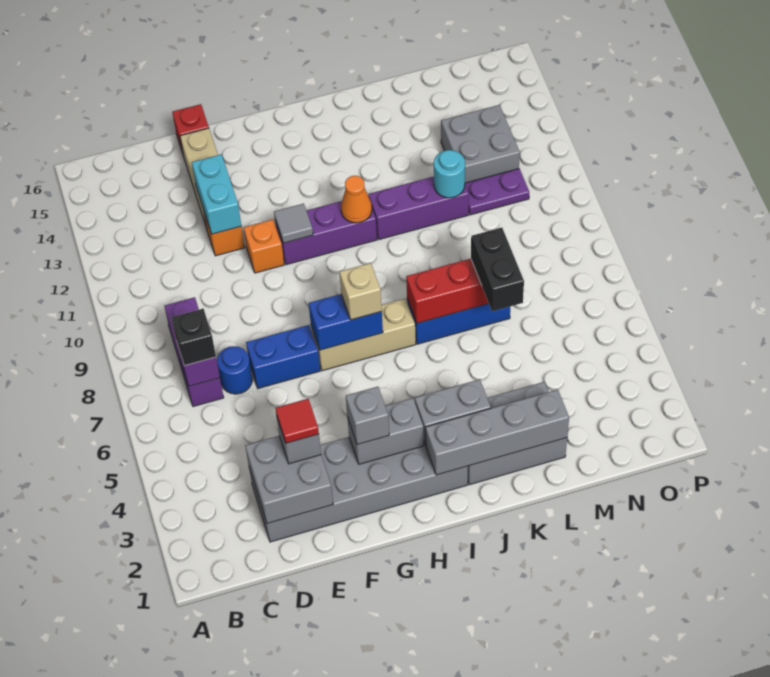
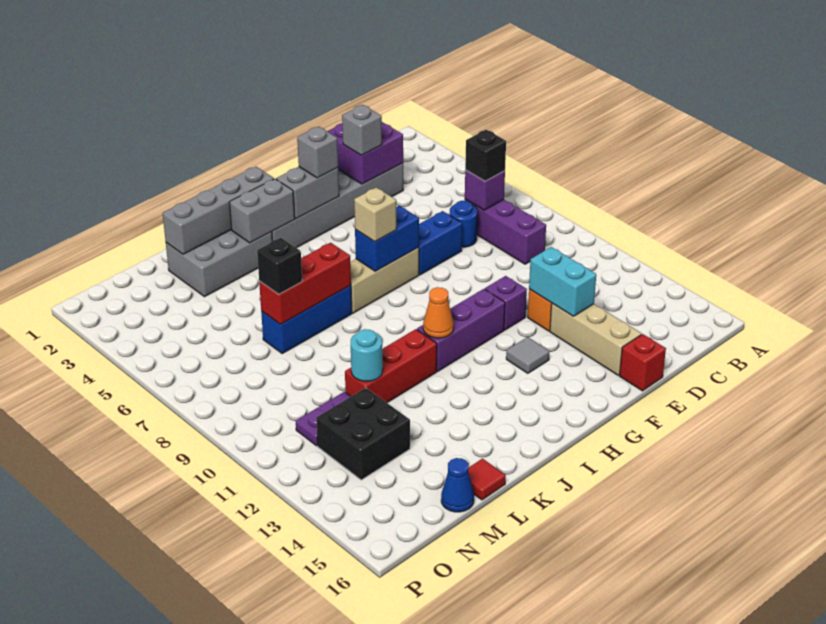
grey brick D2:E3 level 2 -> purple brick D2:E3 level 2
red tile E3 level 4 -> red tile L16 level 1
orange brick F11 level 1 -> purple brick F11 level 1
grey tile G11 level 2 -> grey tile G13 level 1
purple brick J11:L11 level 1 -> red brick J11:L11 level 1
black brick L6:L7 level 3 -> black brick L7 level 3
grey brick M12:N13 level 1 -> black brick M12:N13 level 1
none -> blue cone M16 level 1

